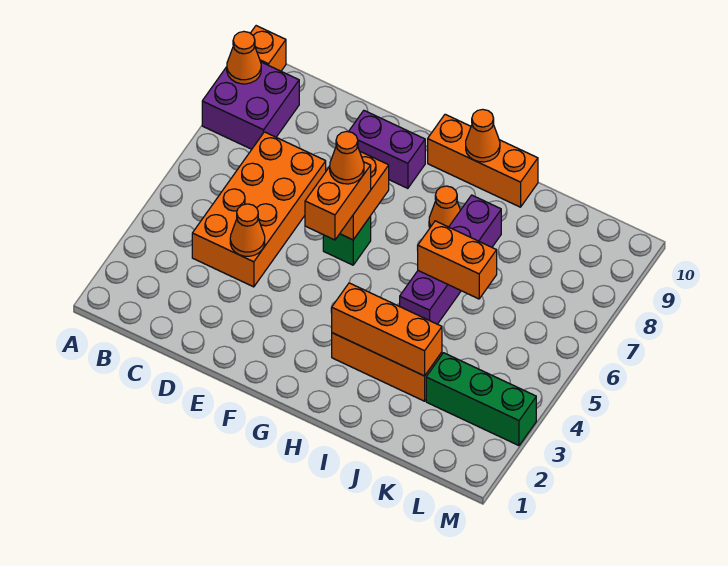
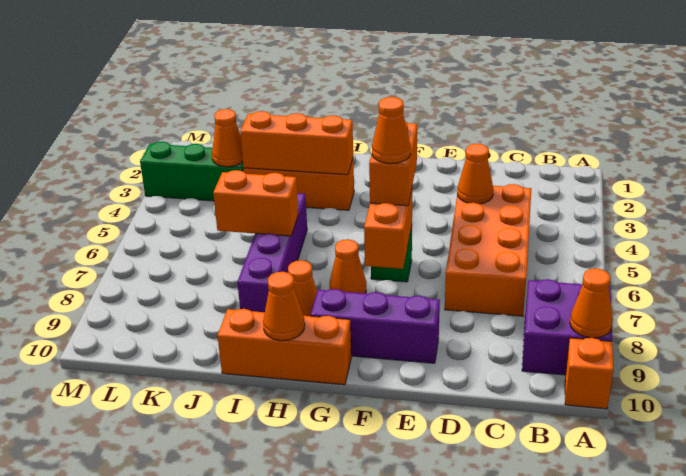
purple brick E9:F9 level 1 -> purple brick E9:G9 level 1
none -> orange cone G7 level 1
none -> orange cone K3 level 2

